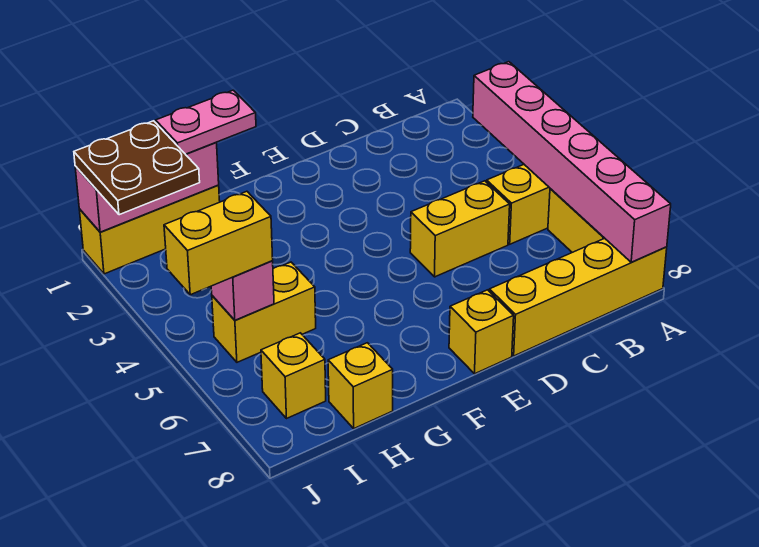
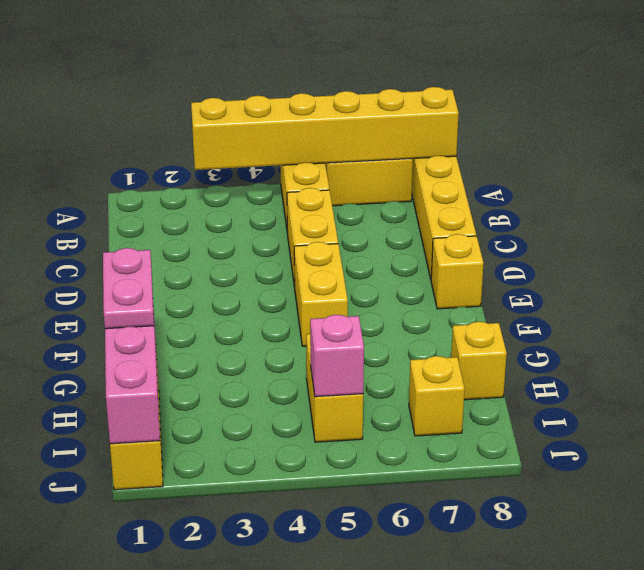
pink brick A3:A8 level 2 -> yellow brick A3:A8 level 2
brown plate I1:J2 level 3 -> none
yellow brick I5:J5 level 3 -> yellow brick E5:F5 level 1

